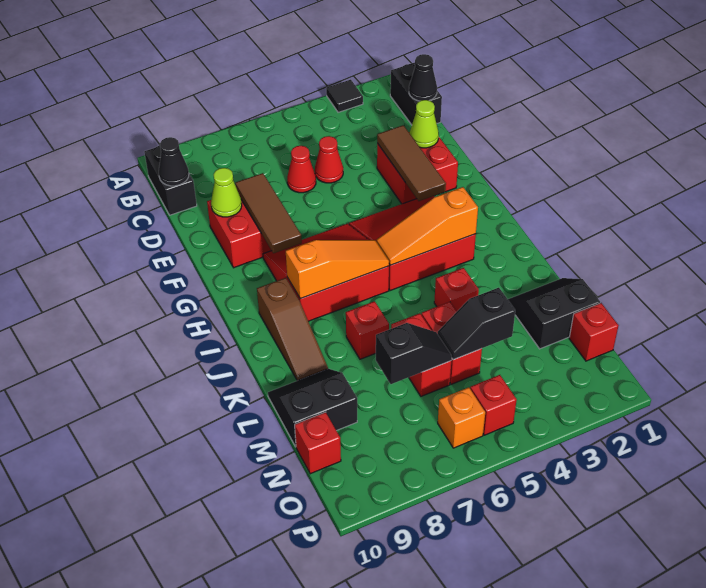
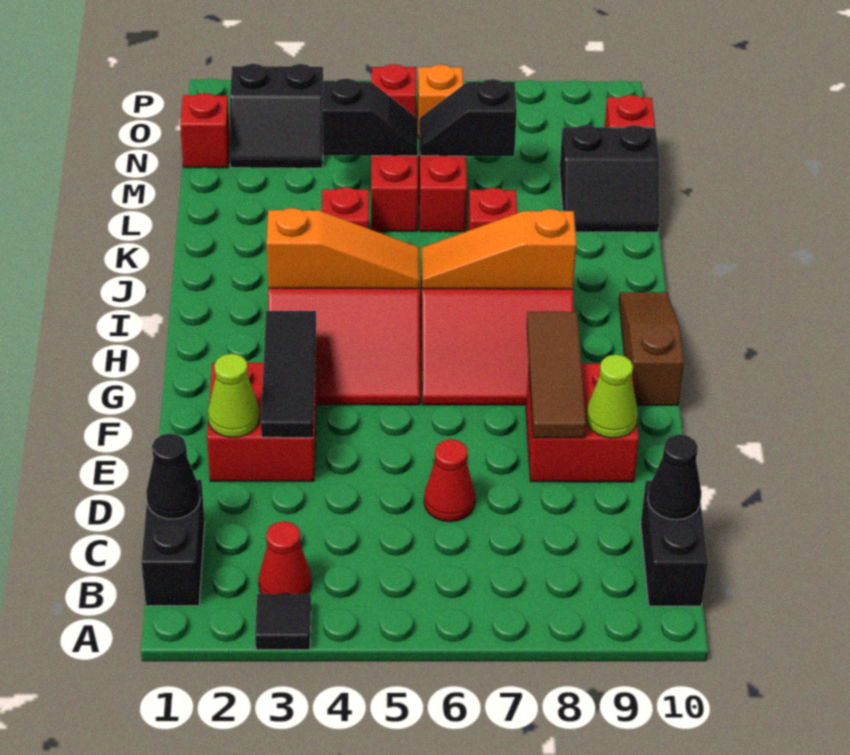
red cone D5 level 1 -> red cone B3 level 1
brown tile E3:G3 level 2 -> black tile E3:G3 level 2
brown slope I9:K9 level 1 top I -> brown slope G10:I10 level 1 top G
black slope L1:M2 level 1 top M -> black slope N2:O3 level 1 top O

